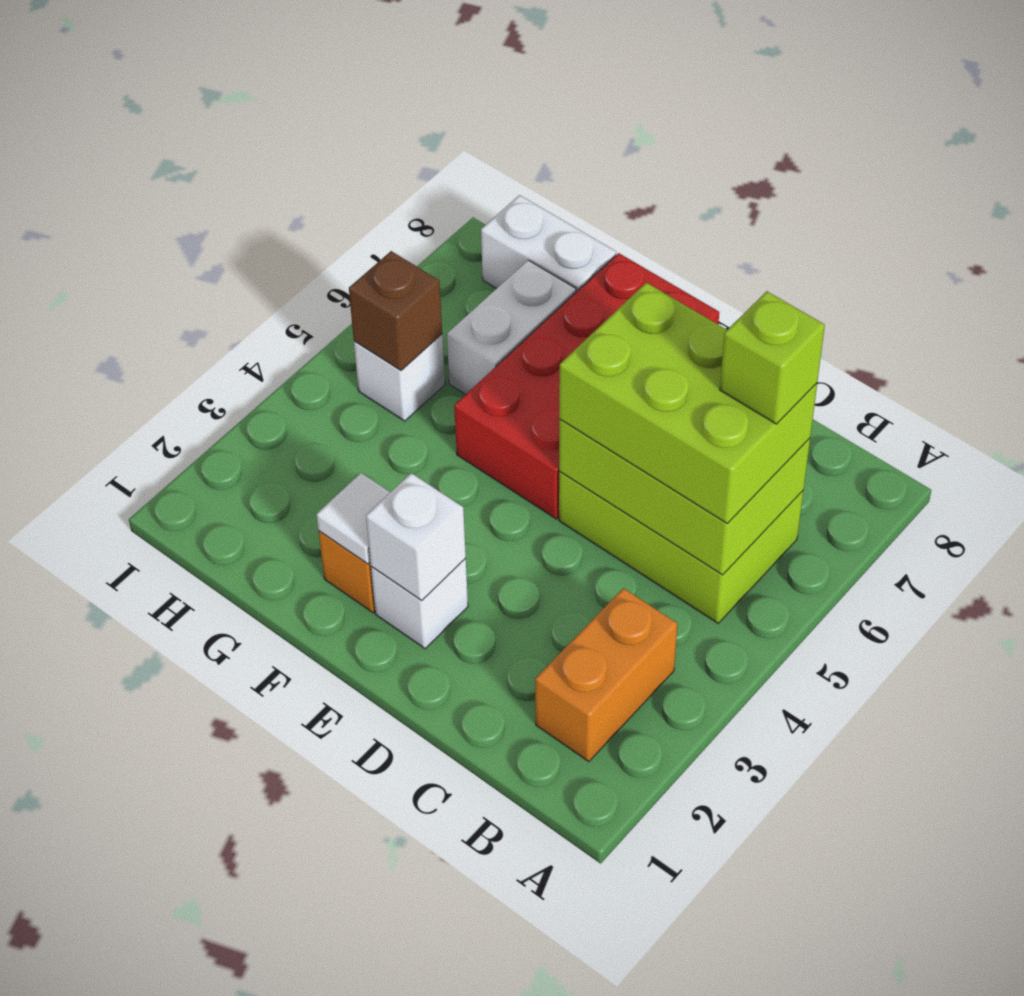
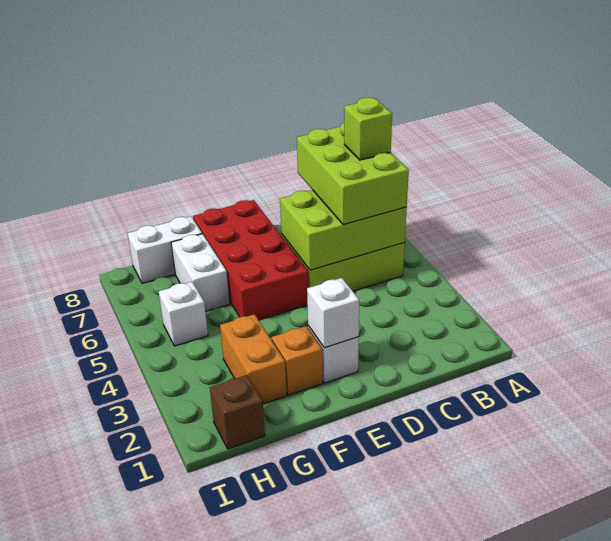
orange brick B2:B3 level 1 -> orange brick G2:G3 level 1
lime brick B5:D6 level 3 -> lime brick B5:C7 level 3
white tile F2 level 2 -> none
brown brick H5 level 2 -> brown brick H1 level 1

